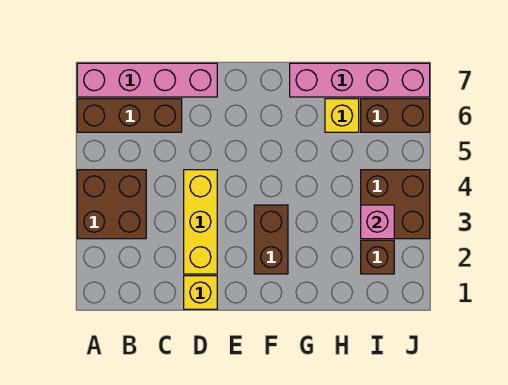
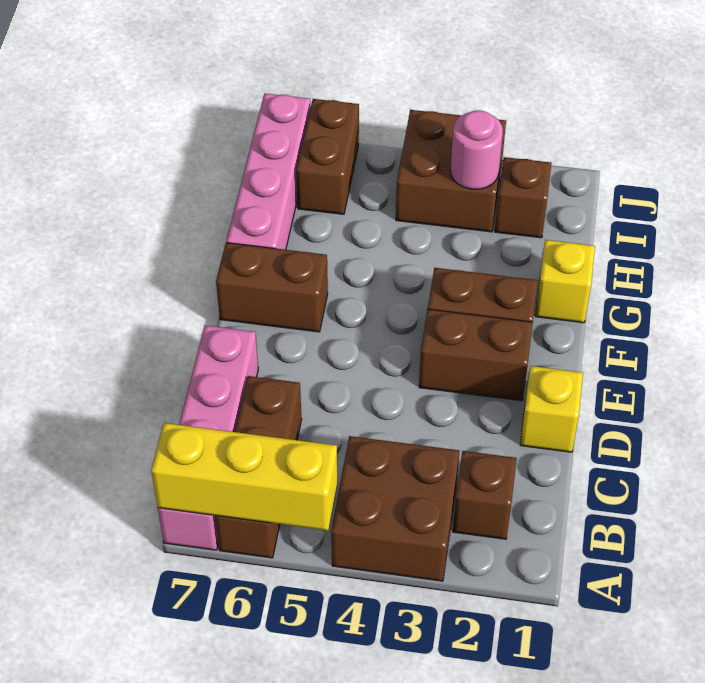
none -> brown brick B2 level 1
yellow brick D2:D4 level 1 -> yellow brick A5:A7 level 2
none -> brown brick E2:E3 level 1
none -> brown brick F6:F7 level 1
yellow brick H6 level 1 -> yellow brick G1 level 1
pink brick I3 level 2 -> pink round brick I3 level 2

